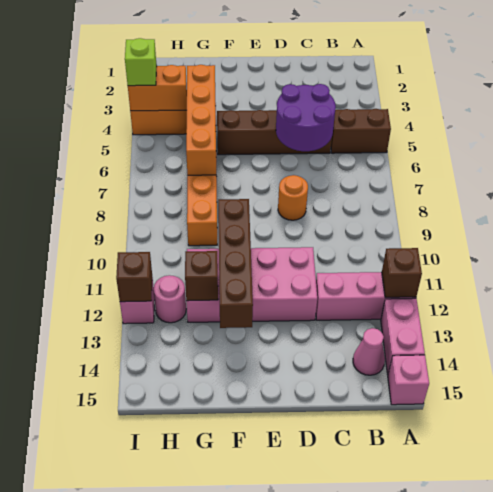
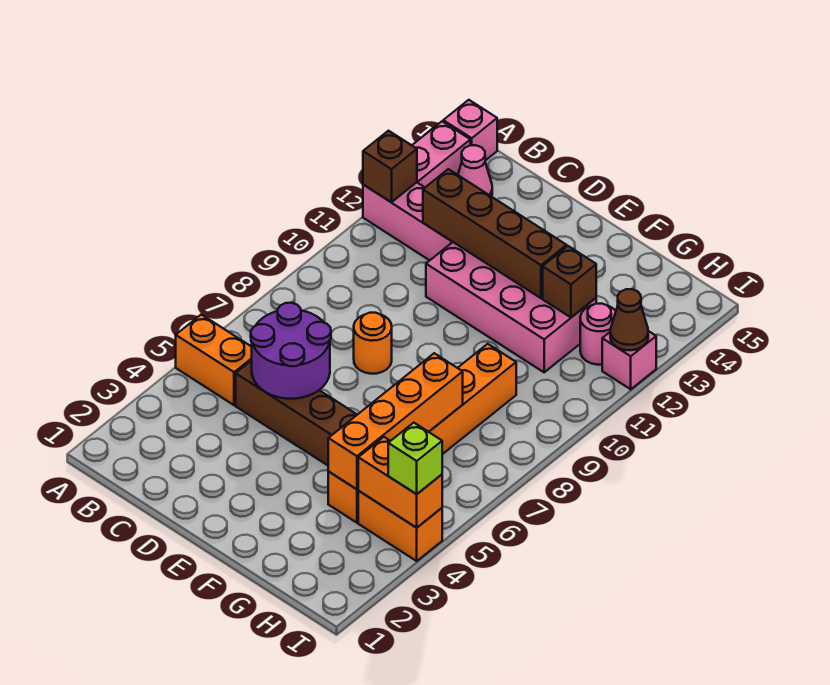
brown brick A5:B5 level 1 -> orange brick A5:B5 level 1
brown brick F10:F13 level 2 -> brown brick C12:F12 level 2
brown brick I12 level 2 -> brown cone I12 level 2

